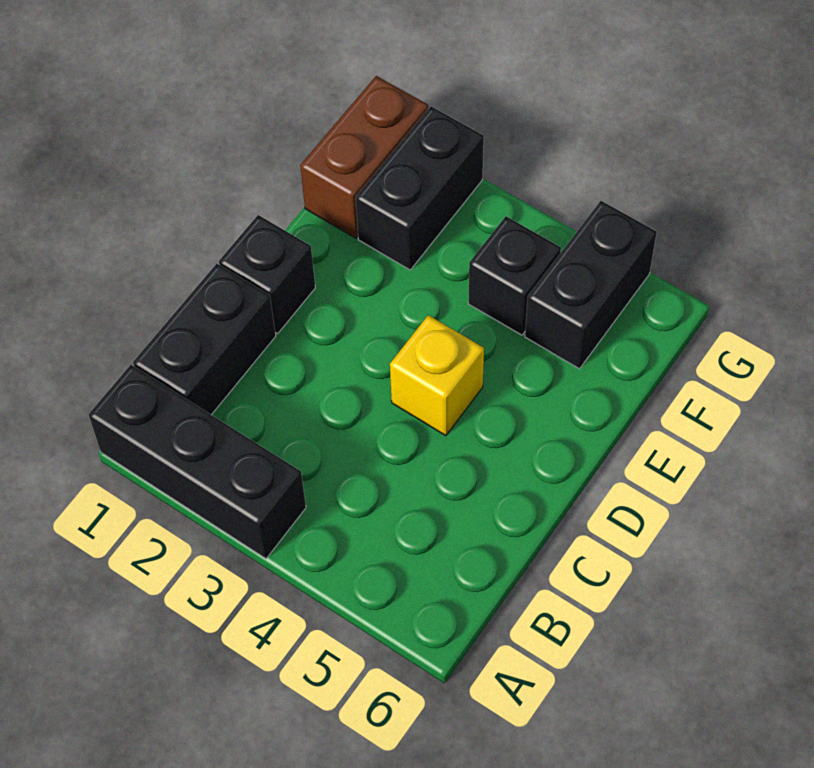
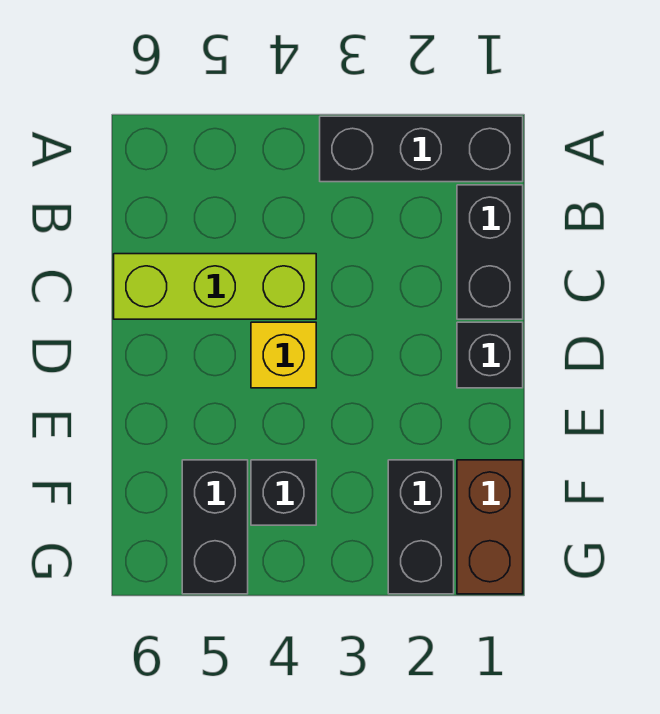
none -> lime brick C4:C6 level 1

